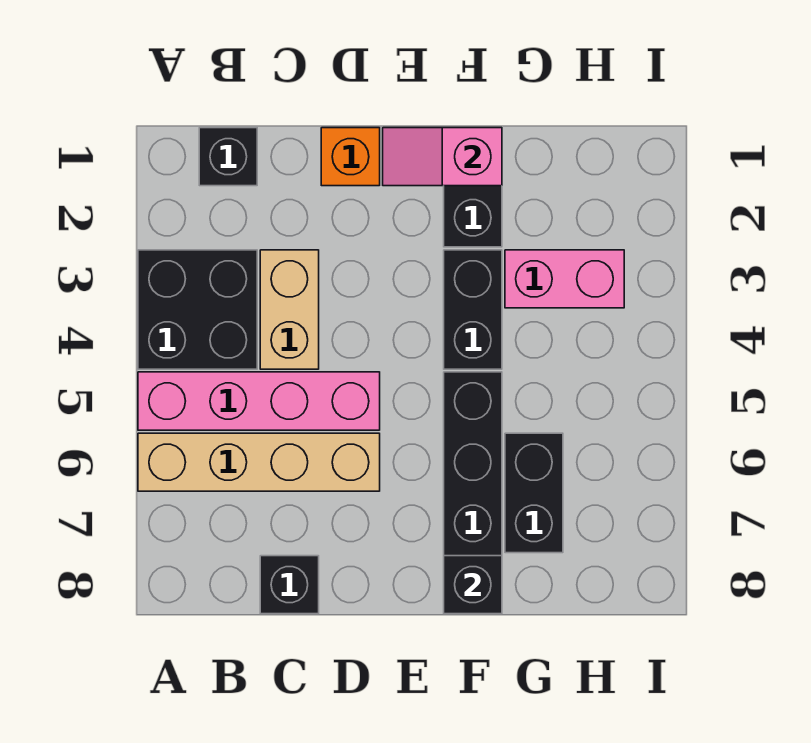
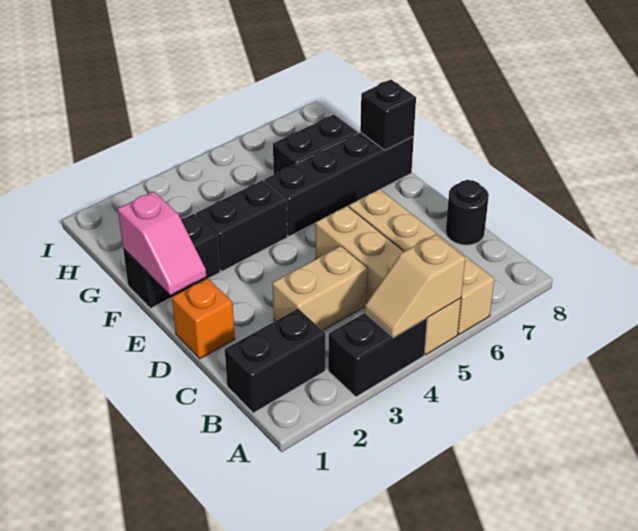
black brick A3:B4 level 1 -> black brick A3:A4 level 1
none -> tan slope A4:A5 level 2 top 5
pink brick A5:D5 level 1 -> tan brick A5:D5 level 1
black brick B1 level 1 -> black brick B1:B2 level 1
black brick C8 level 1 -> black round brick C8 level 1
pink brick G3:H3 level 1 -> none

